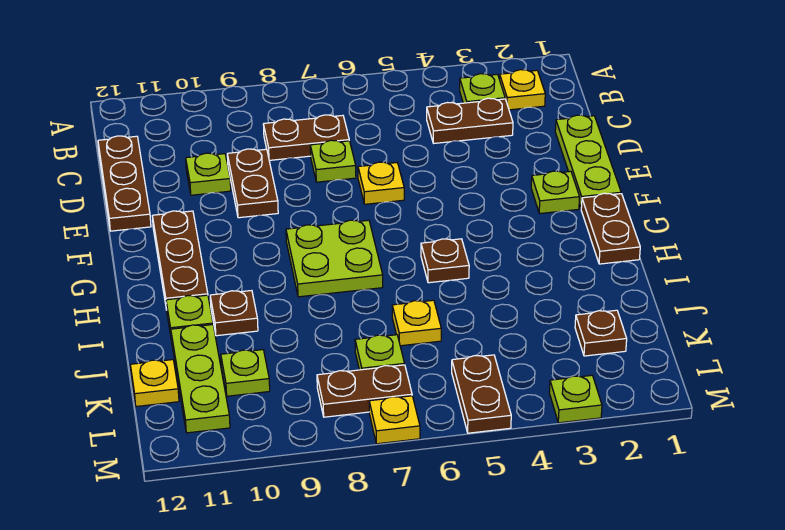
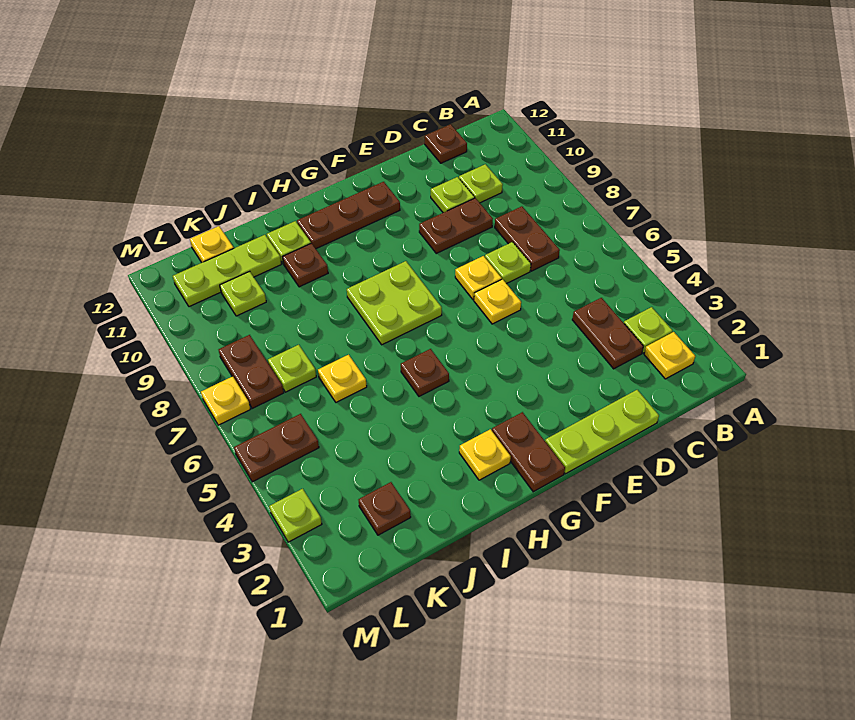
brown plate C12:E12 level 1 -> brown plate C12 level 1
none -> yellow plate E7 level 1
lime plate F2 level 1 -> lime plate C10 level 1
brown plate G1:H1 level 1 -> brown plate G1:G2 level 1
none -> yellow plate H2 level 1

